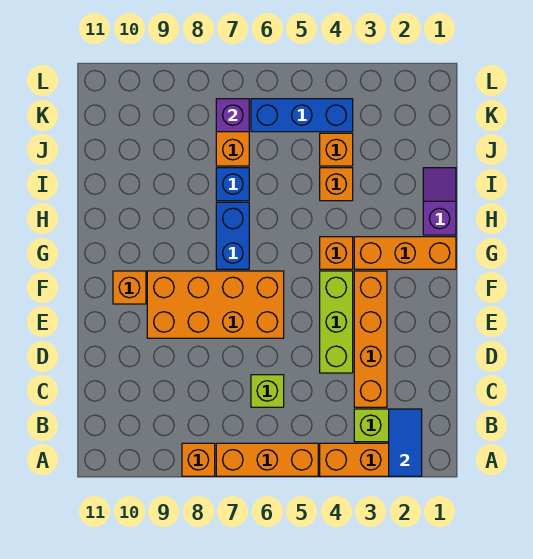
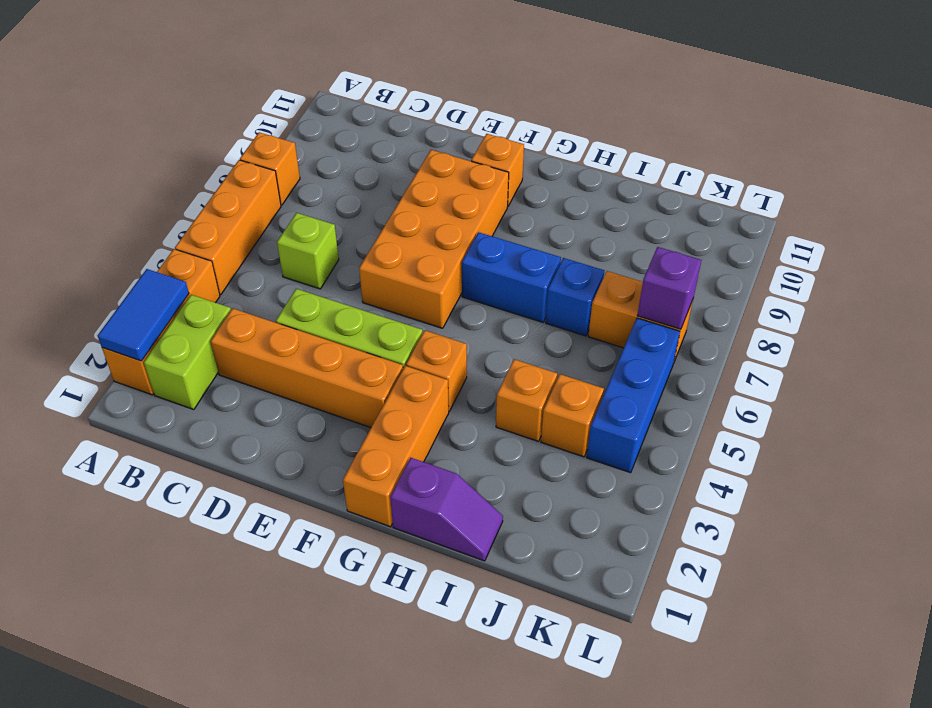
blue tile A2:B2 level 2 -> blue tile A2:A3 level 2

